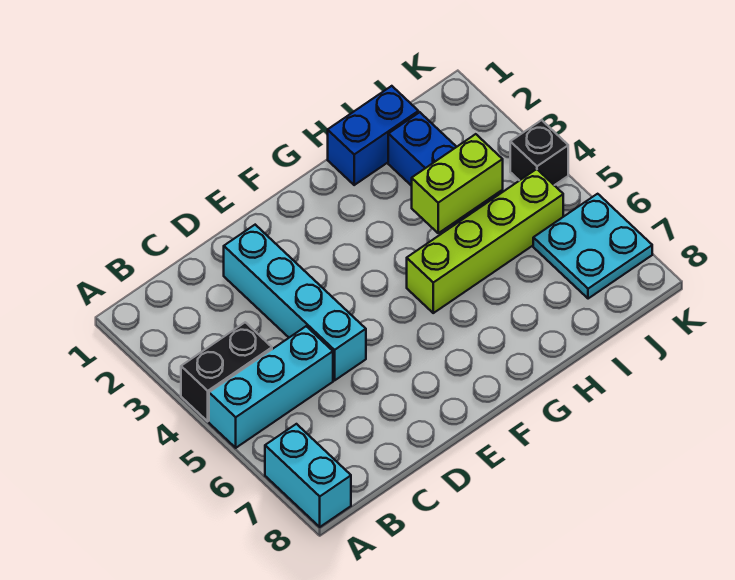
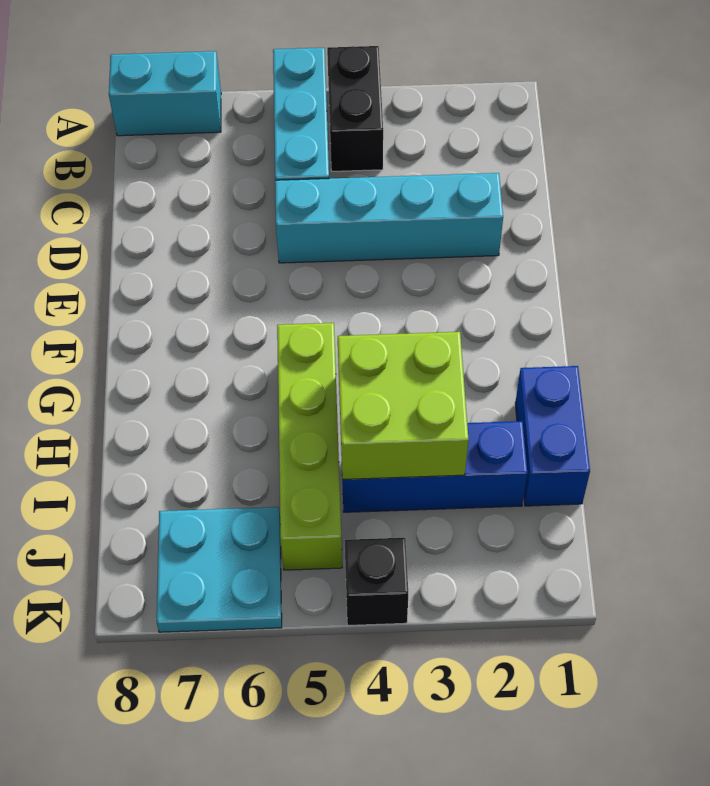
lime brick H4:I4 level 2 -> lime brick H3:I4 level 2

